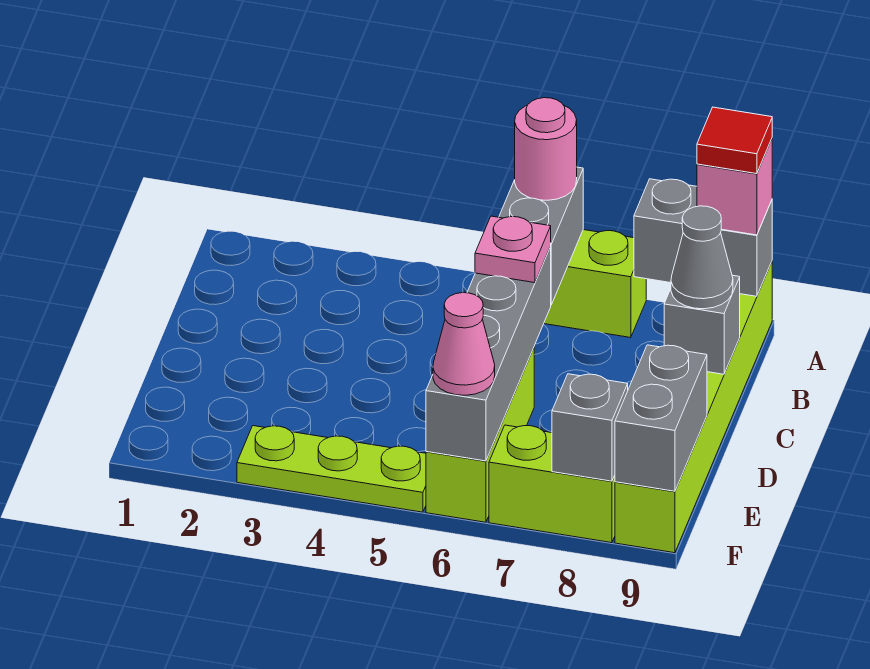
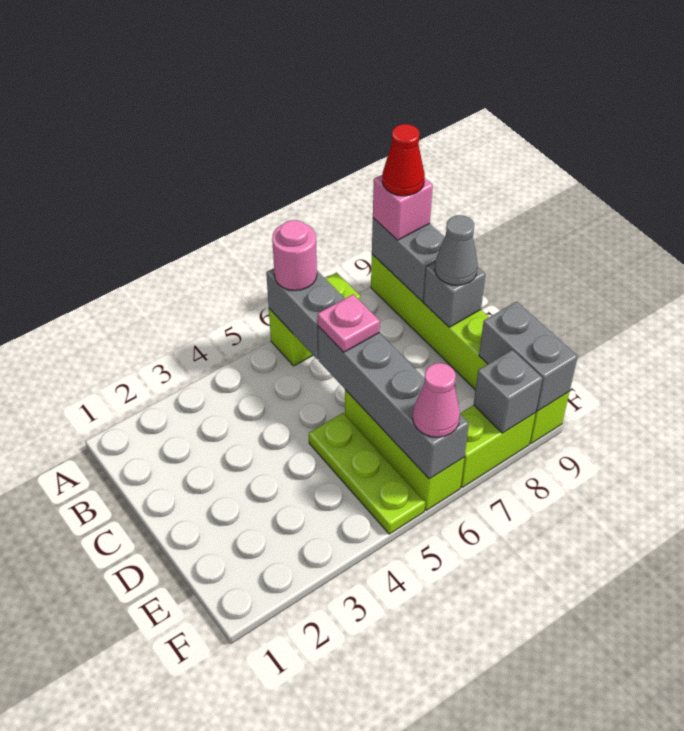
grey brick A8:A9 level 2 -> grey brick A9:B9 level 2
red tile A9 level 4 -> red cone A9 level 4
lime plate F3:F5 level 1 -> lime plate D5:F5 level 1

